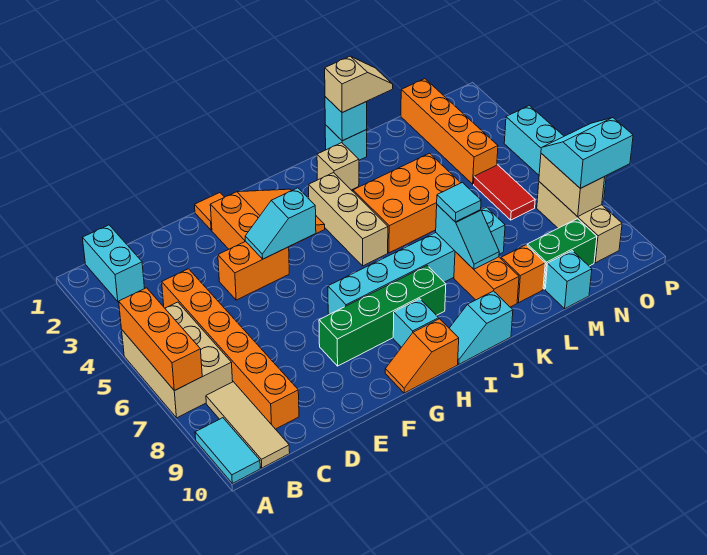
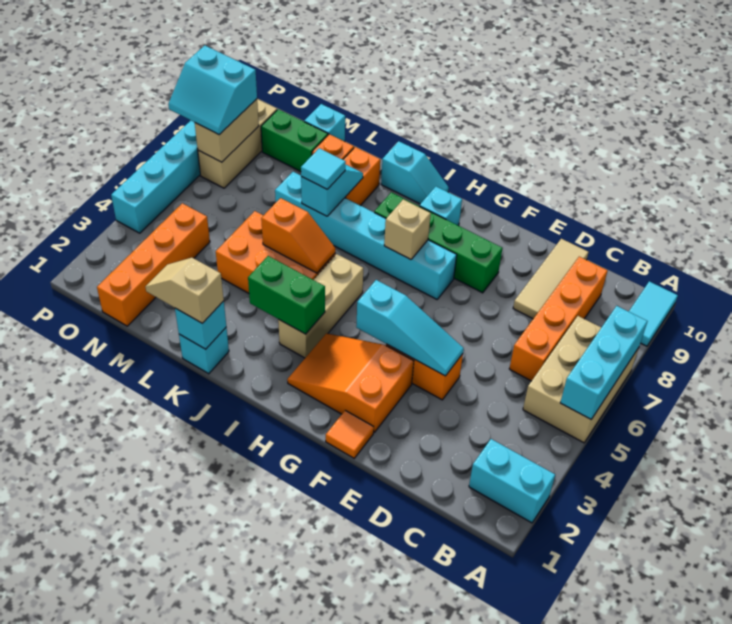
orange brick A5:A7 level 2 -> cyan brick A5:A7 level 2
cyan brick B1:B2 level 1 -> cyan brick A2:B2 level 1
tan tile B8:B10 level 1 -> tan tile D8:D10 level 1
orange brick C4:C9 level 1 -> orange brick C6:C9 level 1
cyan slope F4:G4 level 2 top G -> cyan slope E4:G4 level 2 top G
orange slope G10:H10 level 1 top H -> orange slope J5:K5 level 2 top K
none -> green brick I3:J3 level 2
tan brick J2 level 1 -> tan brick H7 level 2
red tile N5:N6 level 1 -> none

